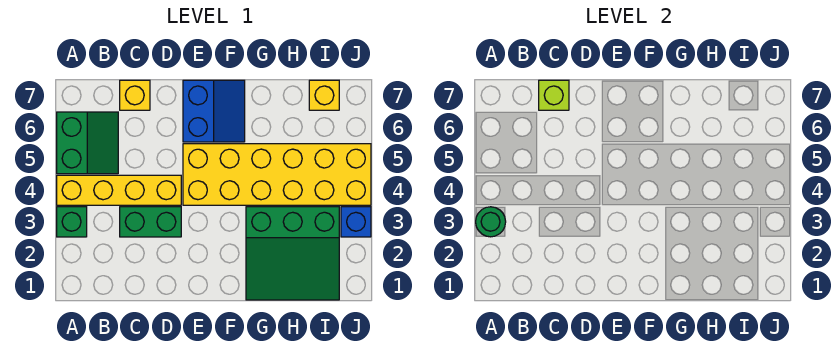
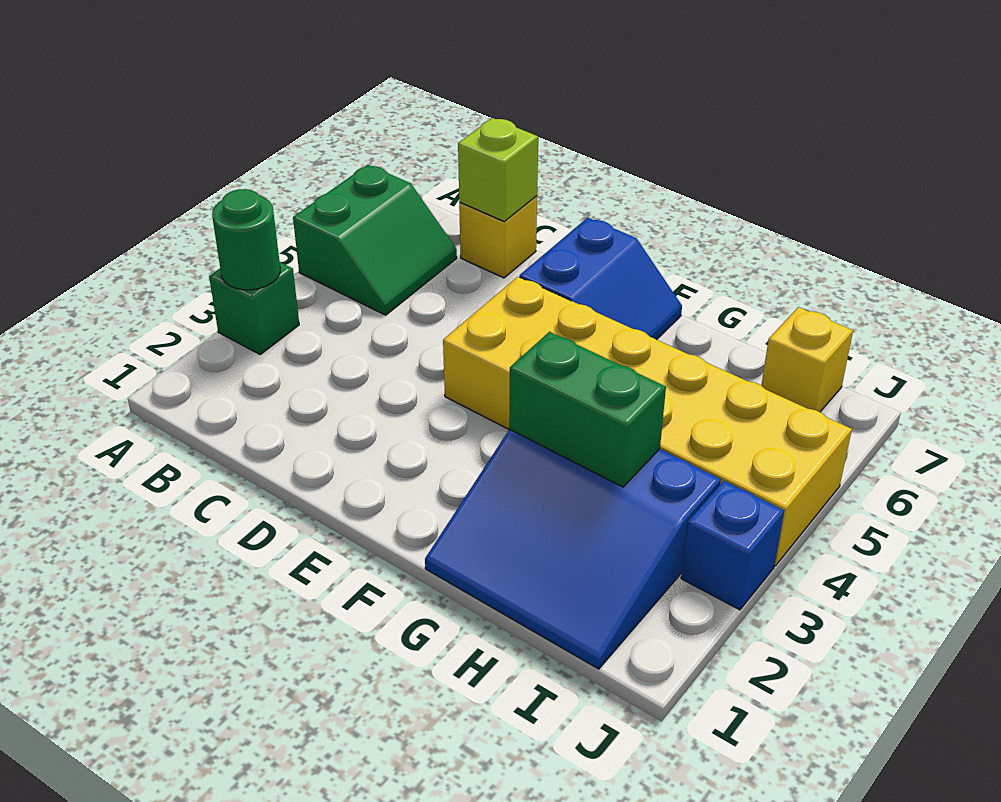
yellow brick A4:D4 level 1 -> none
green brick C3:D3 level 1 -> green brick G3:H3 level 2
green slope G1:I3 level 1 top 3 -> blue slope G1:I3 level 1 top 3

